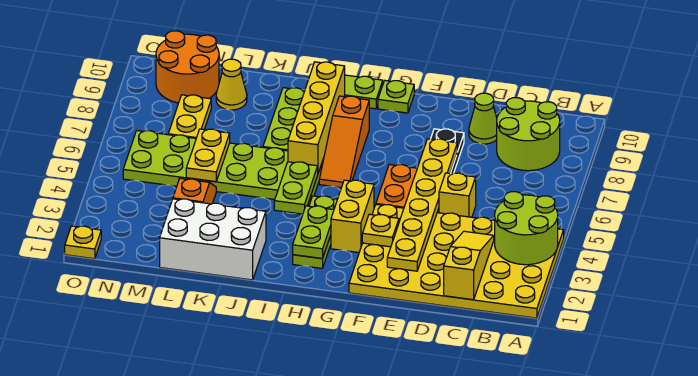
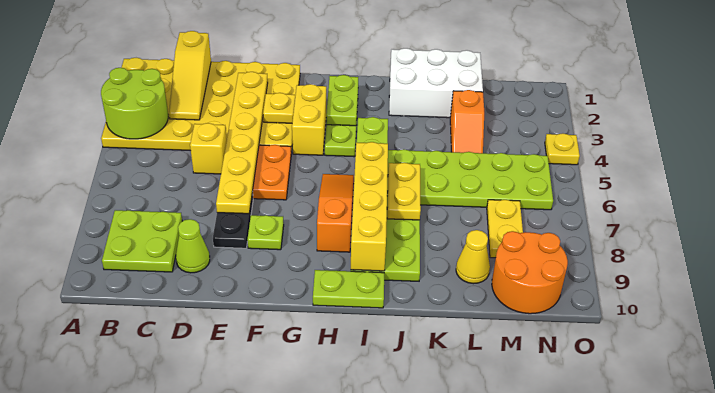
lime round brick B8:C9 level 1 -> lime plate B8:C9 level 1
lime plate G10 level 1 -> lime plate F8 level 1
yellow plate L5:L6 level 2 -> yellow plate J6:J7 level 2
yellow plate O1 level 1 -> yellow plate O4 level 1

